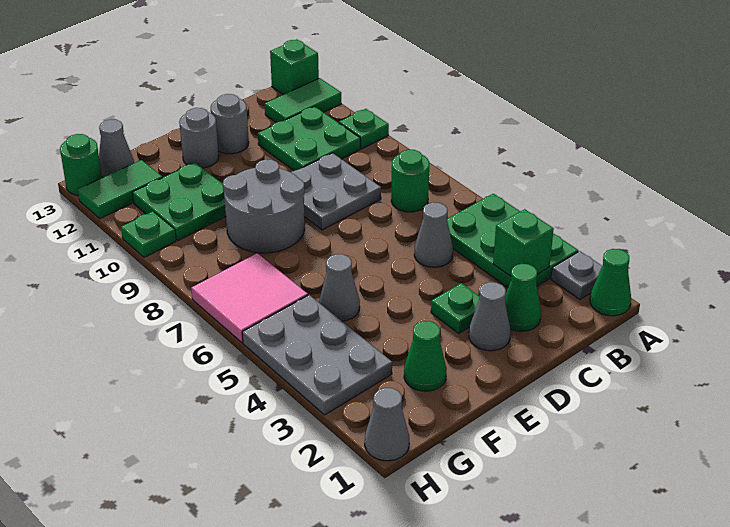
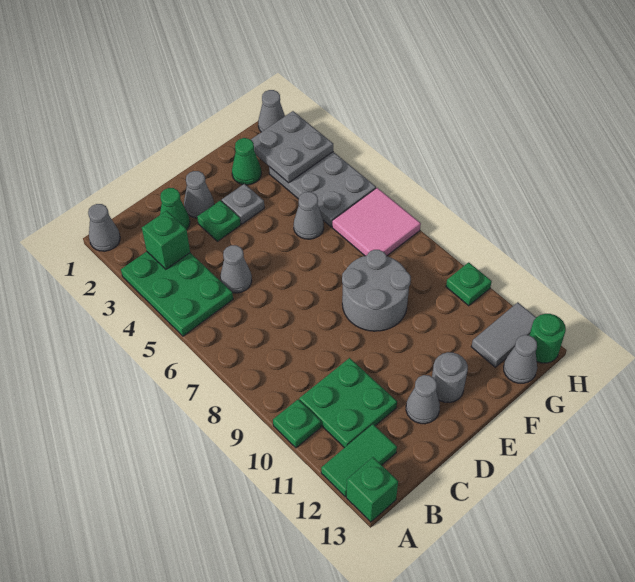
green cone A1 level 1 -> grey cone A1 level 1
grey plate A2 level 1 -> grey plate E3 level 1
green round brick B7 level 1 -> none
grey plate C8:D9 level 1 -> grey plate G2:H3 level 2
grey round brick D12 level 1 -> grey cone D12 level 1
green plate F10:G11 level 1 -> none
green tile G12:H12 level 1 -> grey tile G12:H12 level 1

